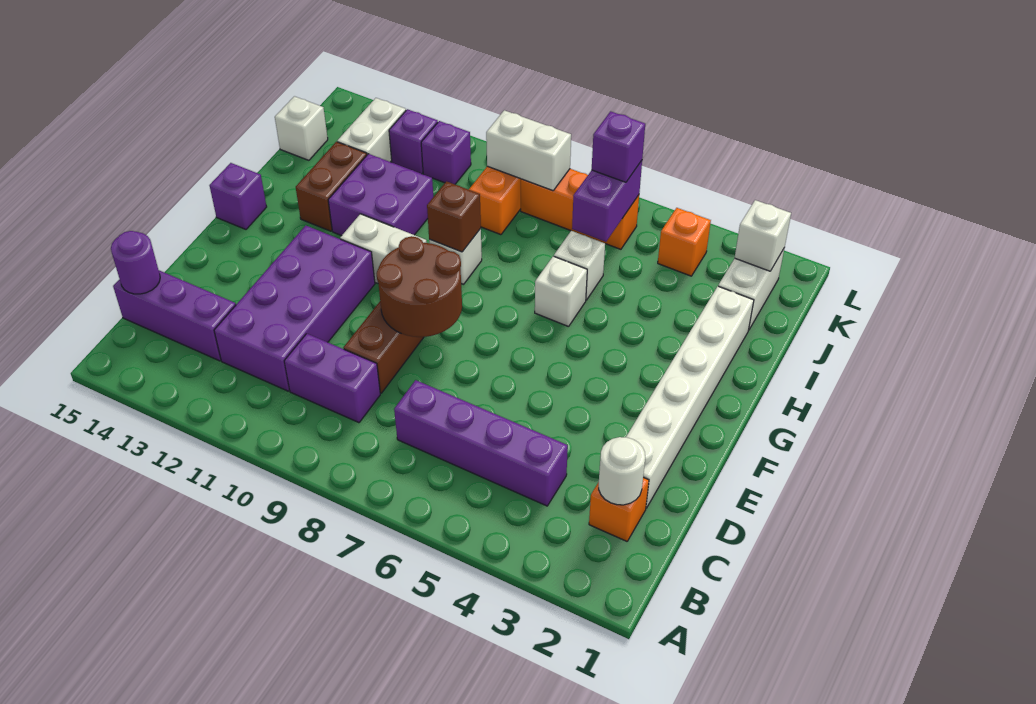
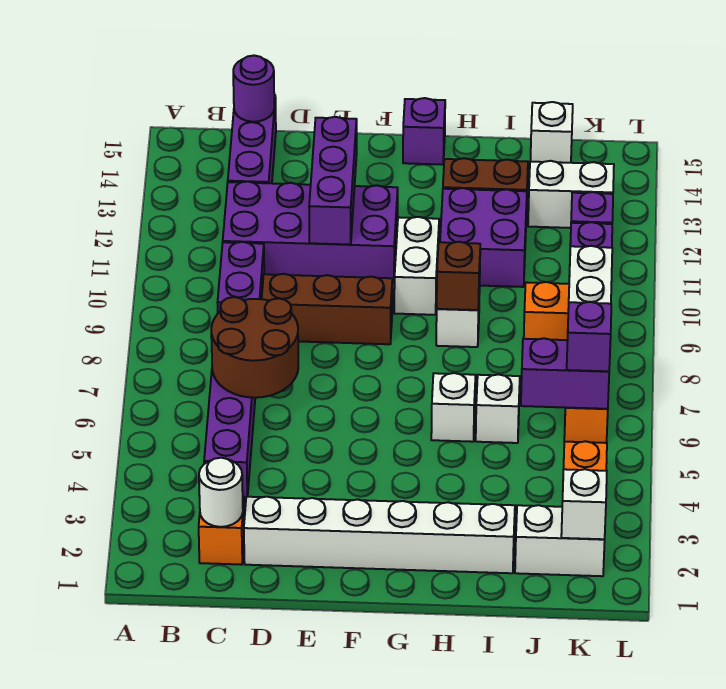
brown round brick E8:F9 level 2 -> brown round brick C6:D7 level 2
none -> purple brick E11:E13 level 2

